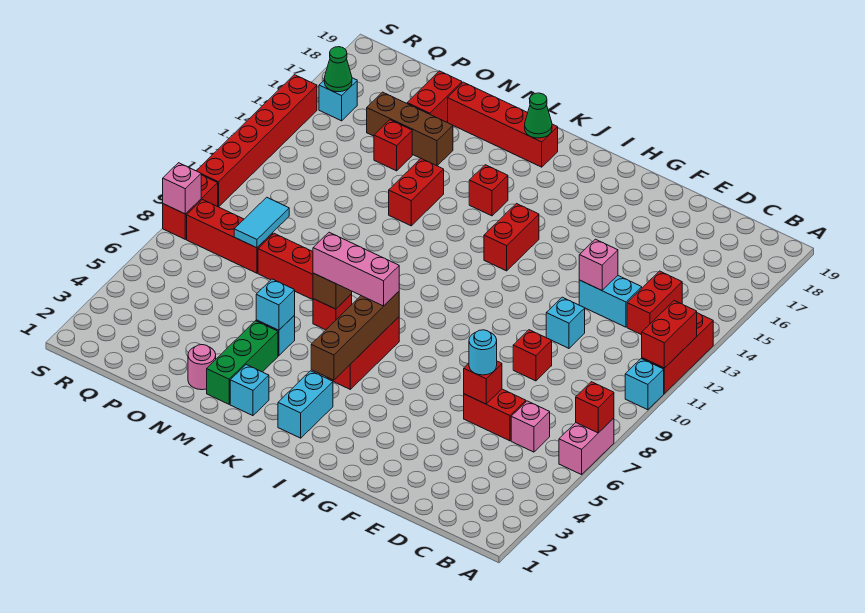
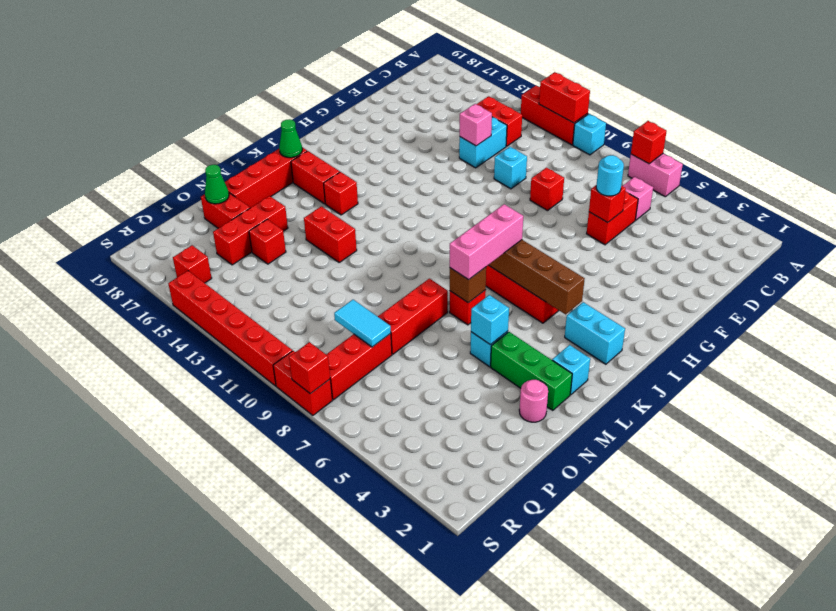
red brick I13:I14 level 1 -> red brick K16:K17 level 1
brown brick N16:P16 level 1 -> red brick N16:P16 level 1
cyan brick R16 level 1 -> red brick R16 level 1
green cone R16 level 2 -> green cone O18 level 2
pink brick S8 level 2 -> red brick S8 level 2

